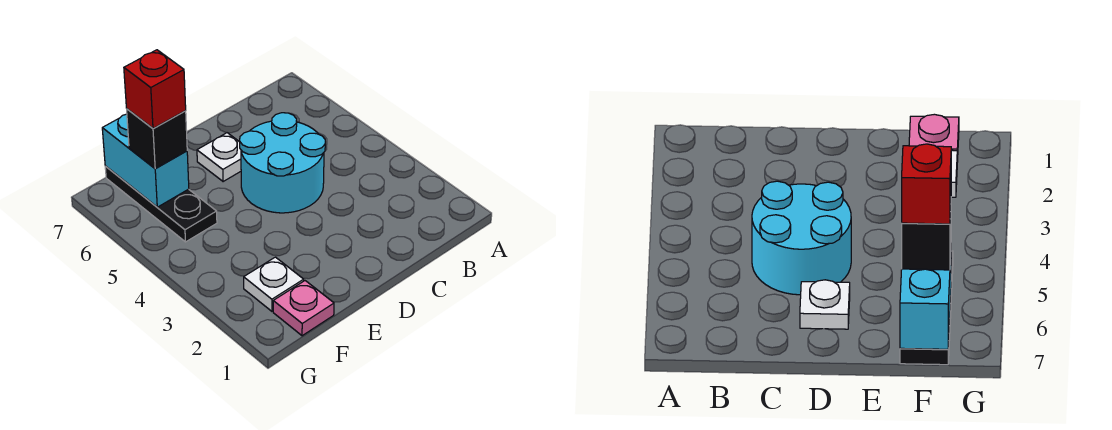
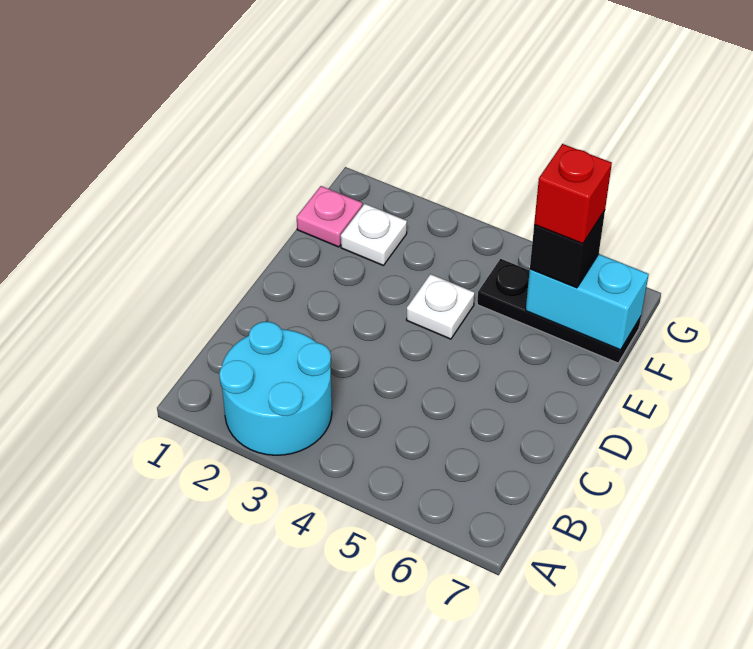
cyan round brick C4:D5 level 1 -> cyan round brick A2:B3 level 1
white plate D6 level 1 -> white plate E4 level 1

